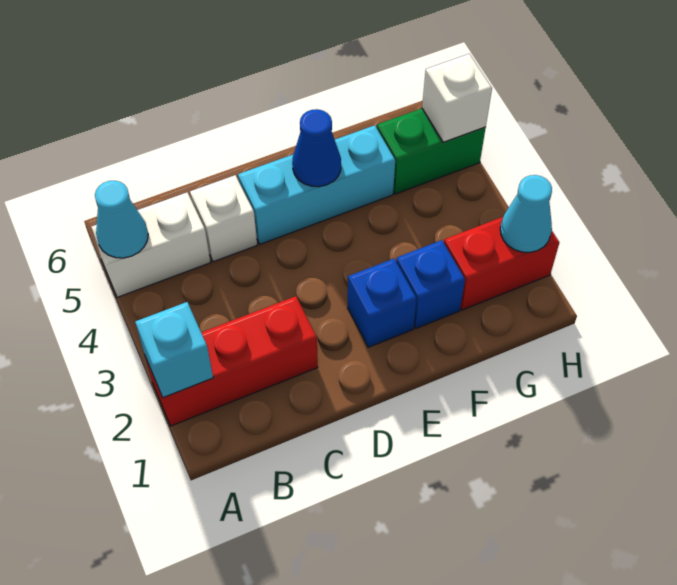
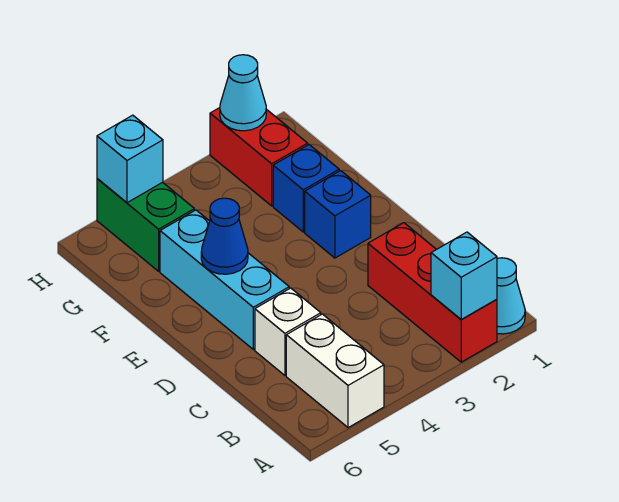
cyan cone A5 level 2 -> cyan cone A1 level 1
white brick H5 level 2 -> cyan brick H5 level 2

